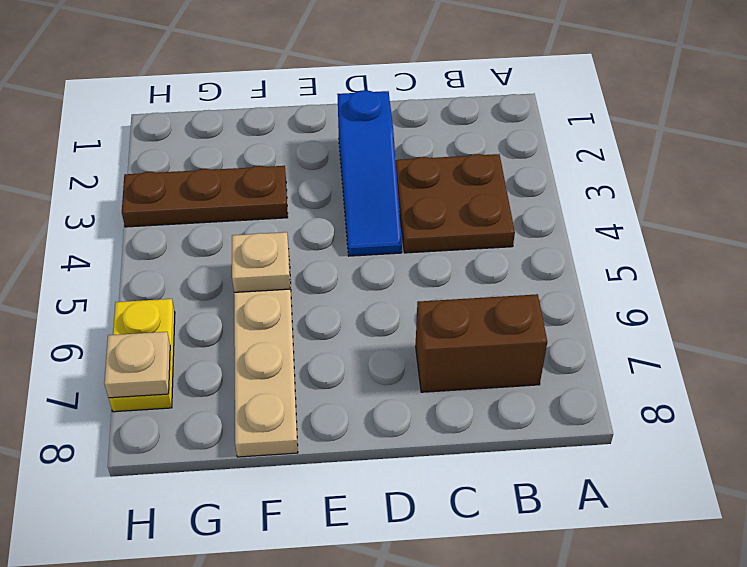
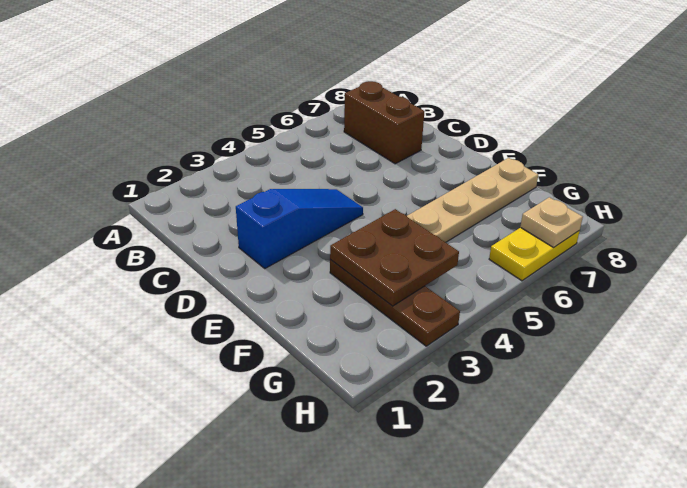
brown plate B3:C4 level 1 -> brown plate F3:G4 level 2
tan plate F5 level 2 -> none

